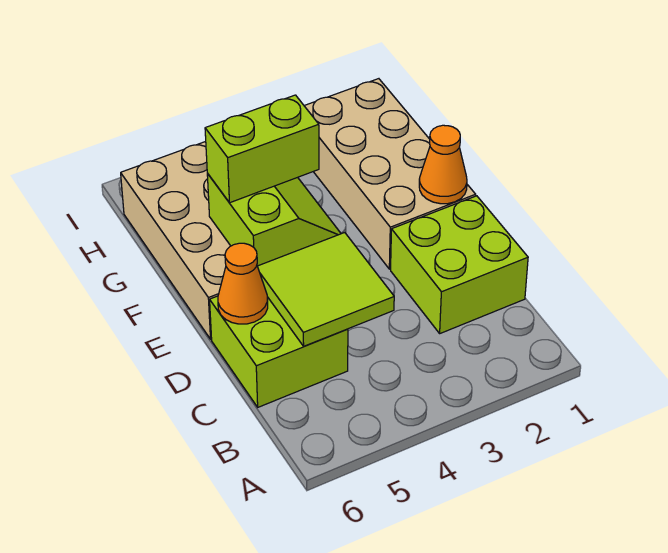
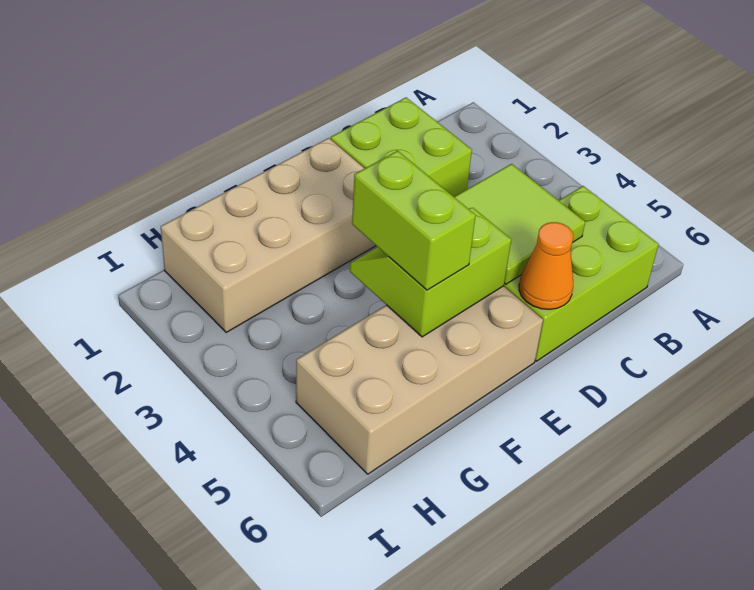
lime brick C5:D6 level 1 -> lime brick B5:D6 level 1
orange cone E1 level 2 -> none

